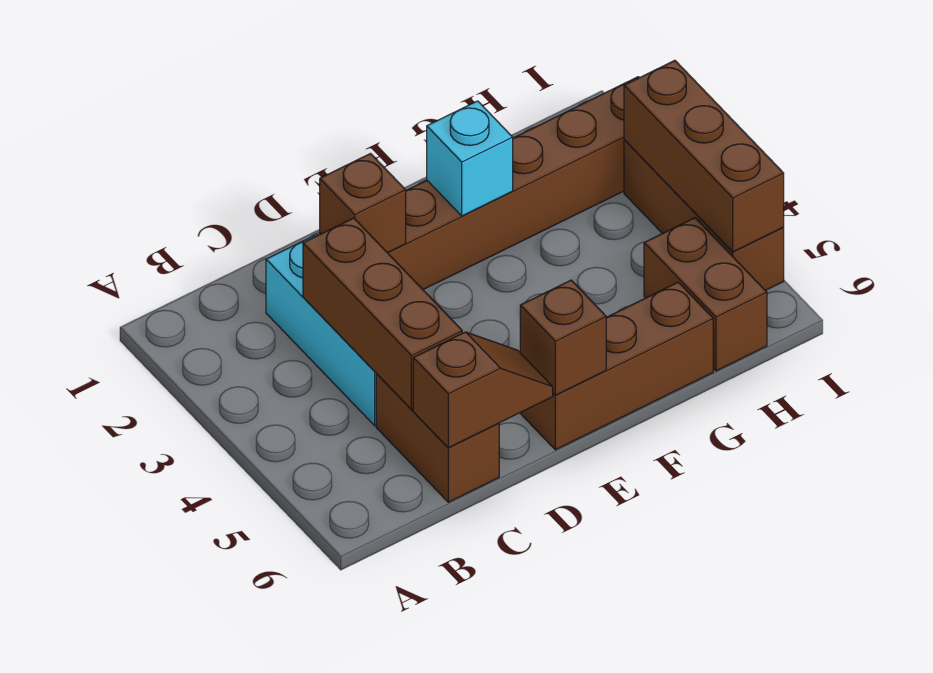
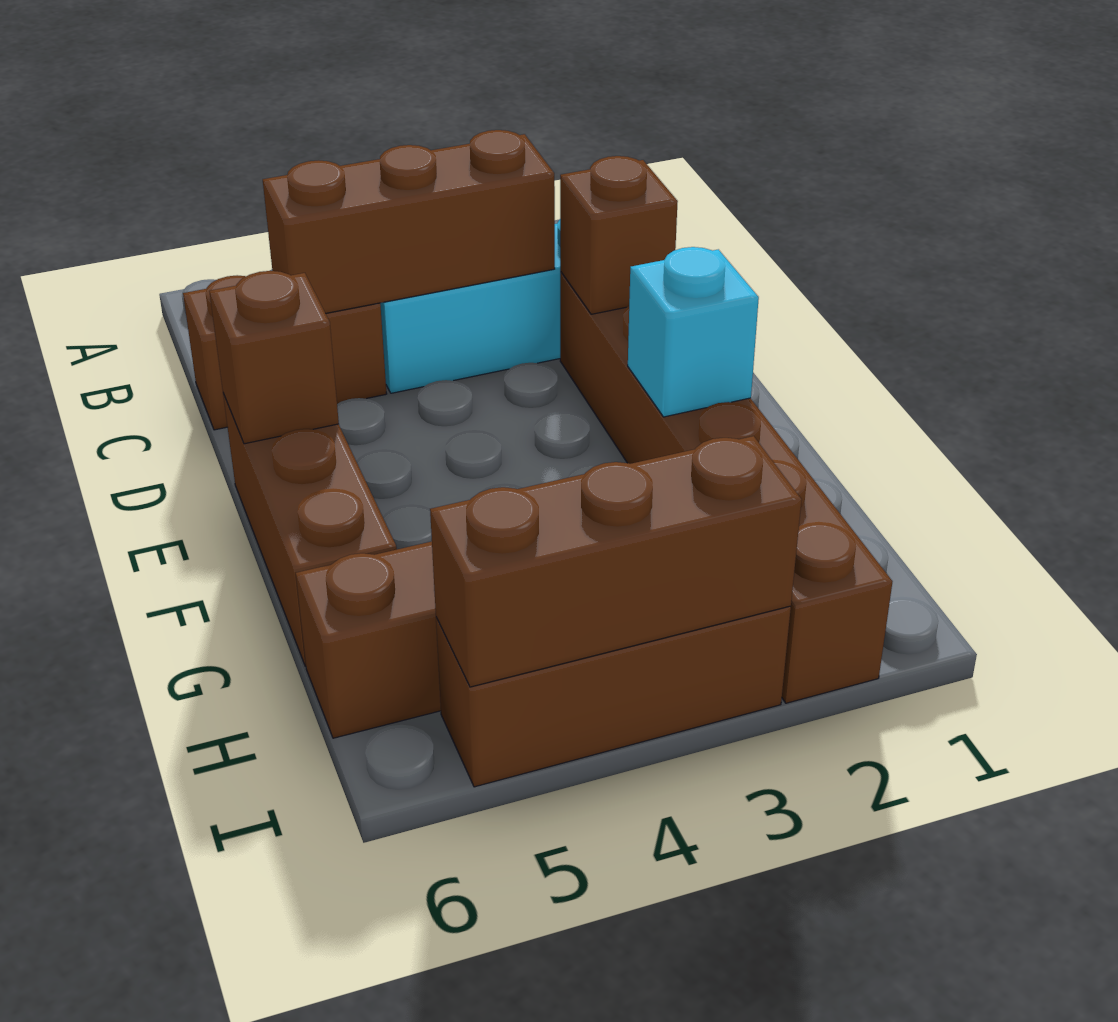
brown slope C6:D6 level 2 top C -> none

